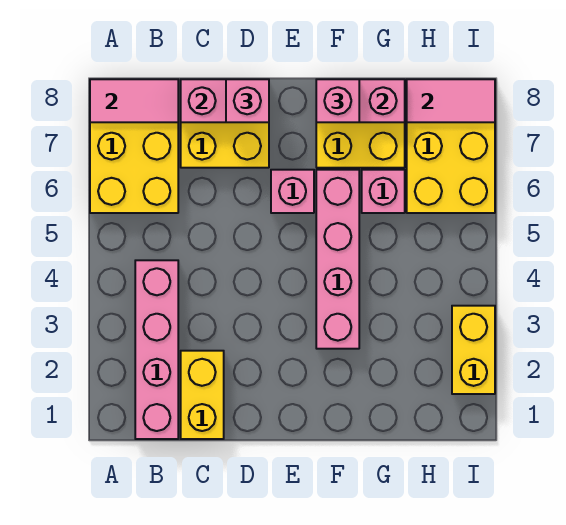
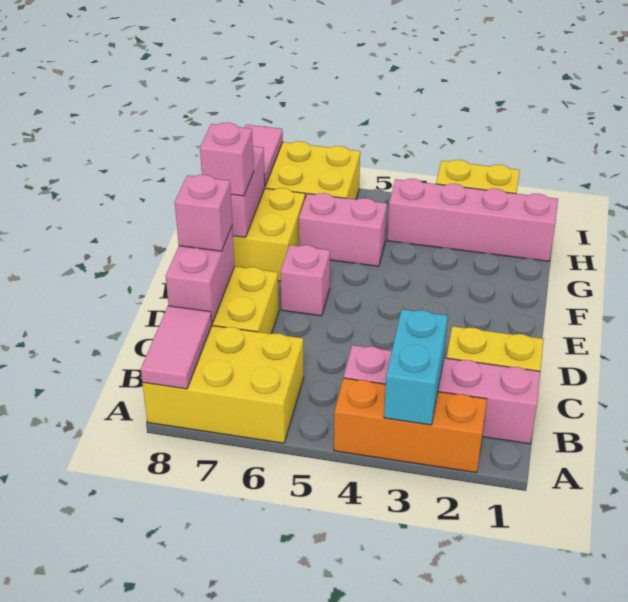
none -> orange brick A2:A4 level 1
none -> cyan brick A3:B3 level 2
pink brick F3:F6 level 1 -> pink brick H1:H4 level 1
pink brick G6 level 1 -> pink brick G5:G6 level 1

